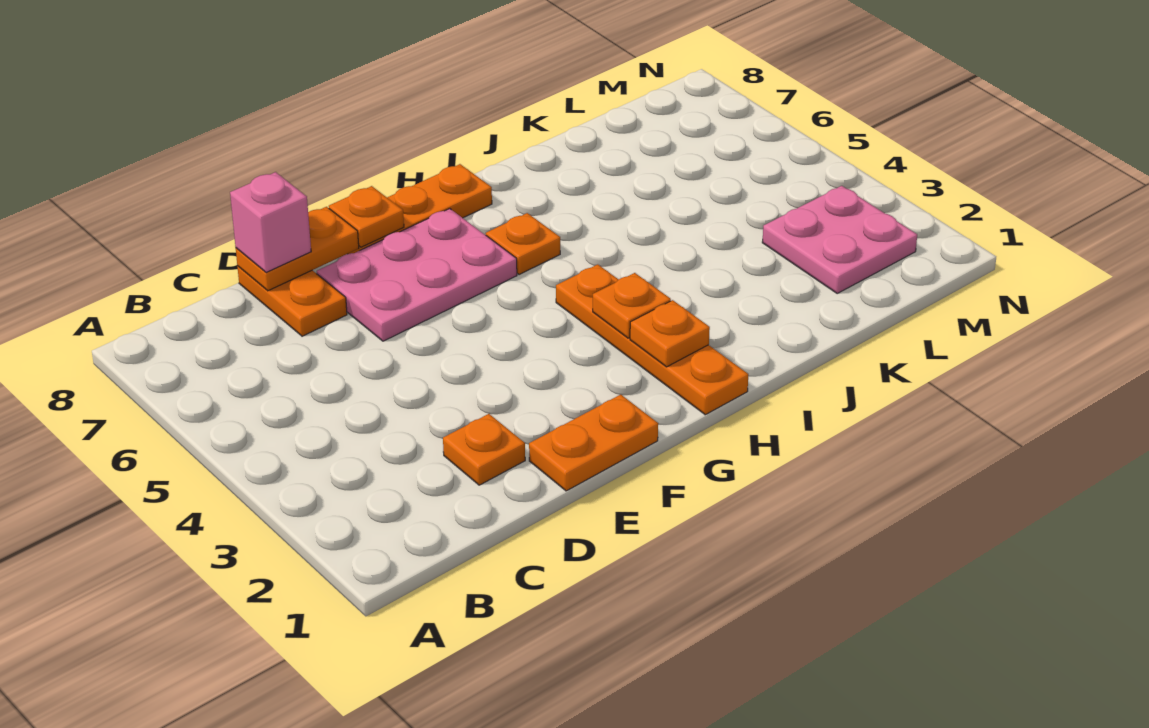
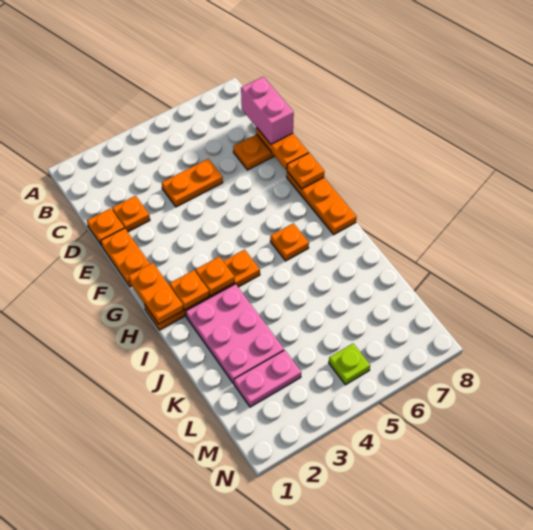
none -> orange plate D1 level 1
none -> orange plate D4:D5 level 1
pink brick D8 level 3 -> pink brick C8:D8 level 3
pink plate E6:G7 level 1 -> pink plate I2:K3 level 1
none -> orange plate G1:H1 level 2
pink plate L2:M3 level 1 -> pink plate L2:L3 level 1
none -> lime plate M5 level 1

